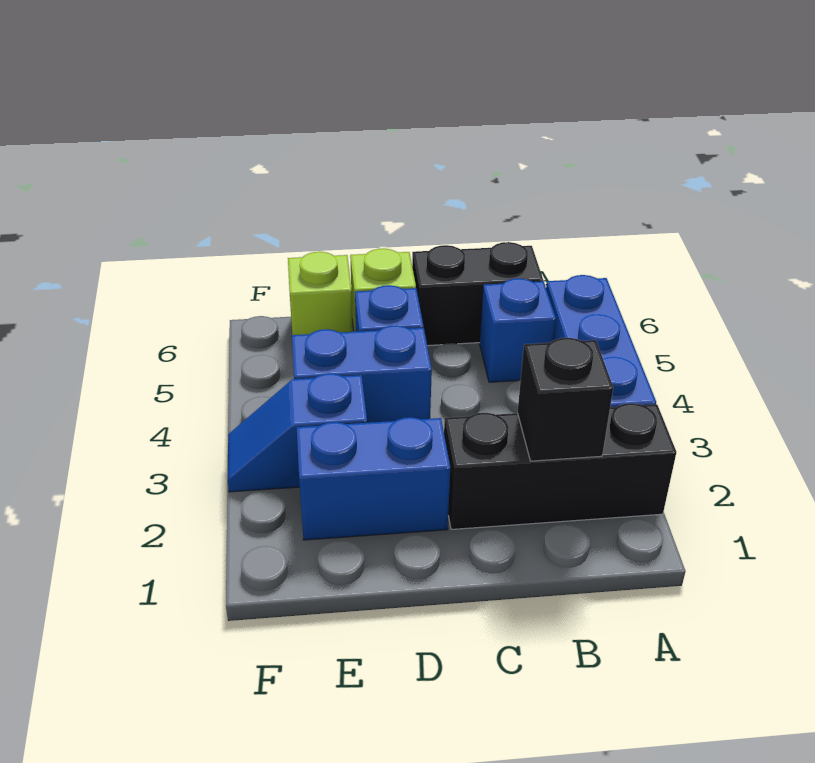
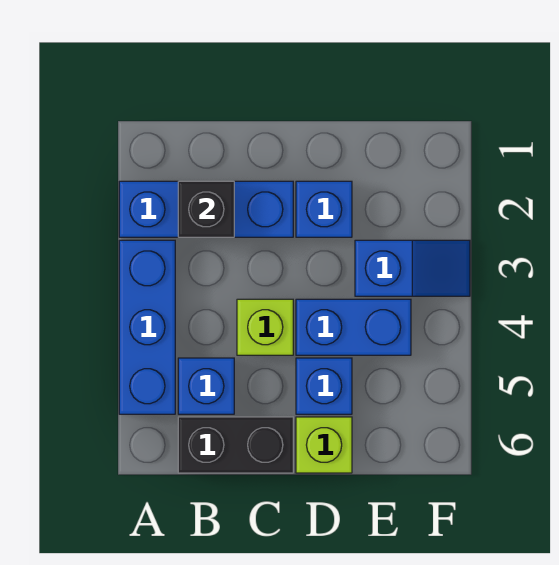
black brick A2:C2 level 1 -> blue brick A2:C2 level 1
blue brick D2:E2 level 1 -> blue brick D2 level 1
lime brick E6 level 1 -> lime brick C4 level 1

